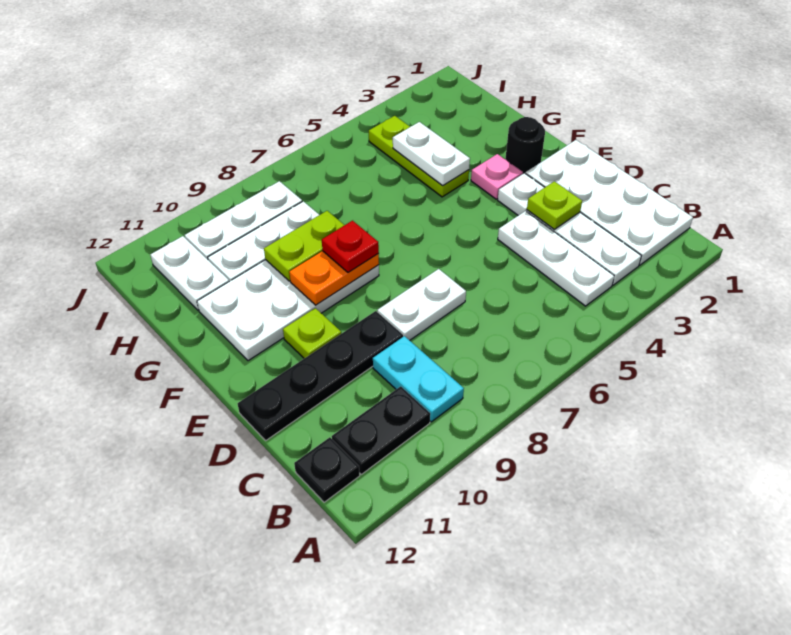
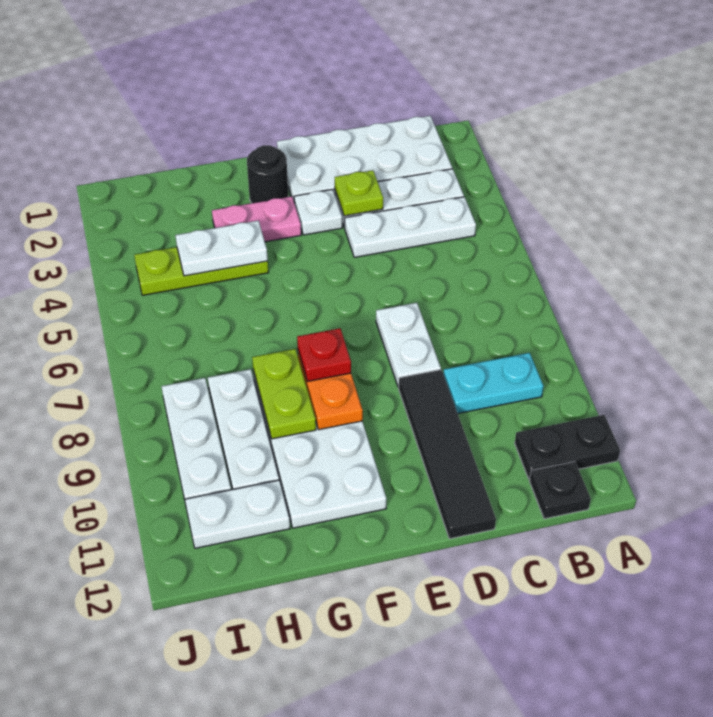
black plate B10:B11 level 1 -> black plate A11:B11 level 1
black plate D9:D12 level 1 -> black tile D9:D12 level 1
lime plate E10 level 1 -> none
pink plate F3 level 1 -> pink plate F3:G3 level 1

